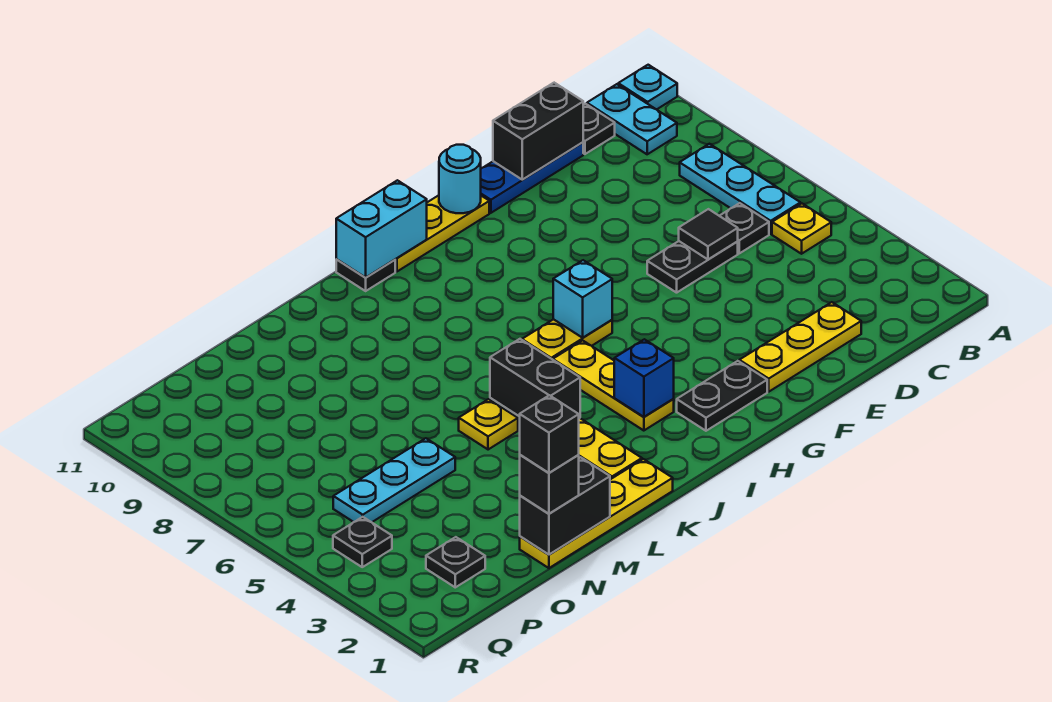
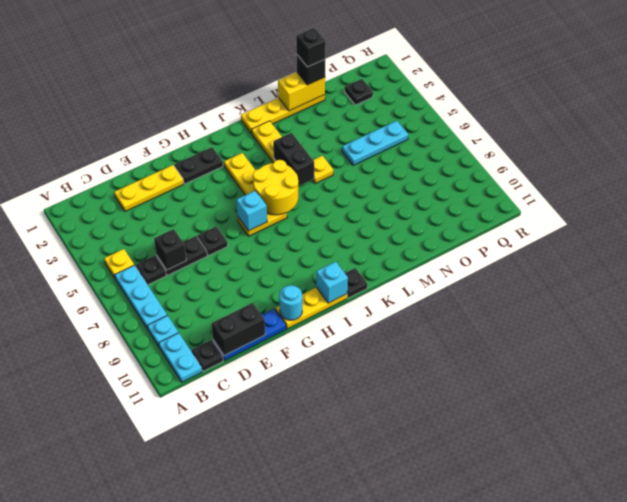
cyan plate A11 level 1 -> cyan plate B9 level 1
black tile D6 level 2 -> black brick D6 level 2
blue brick I3 level 2 -> none
none -> yellow round brick I5:J6 level 2
cyan brick I11:J11 level 2 -> cyan brick I11 level 2
black brick M1:N1 level 2 -> yellow brick M1:N1 level 2
black plate Q4 level 1 -> black plate F6 level 1

